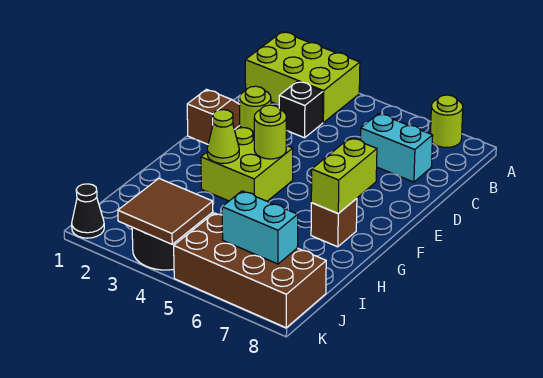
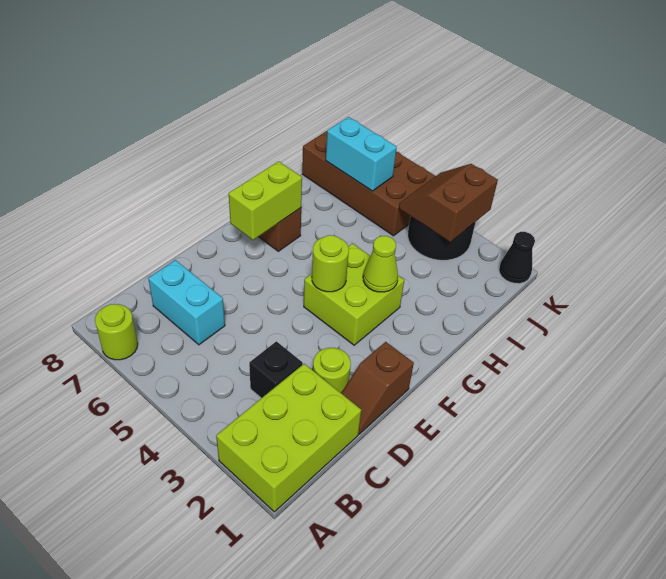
lime brick A1:B3 level 1 -> lime brick A1:C2 level 1
brown tile J3:K4 level 2 -> brown slope J3:K4 level 2 top 3

